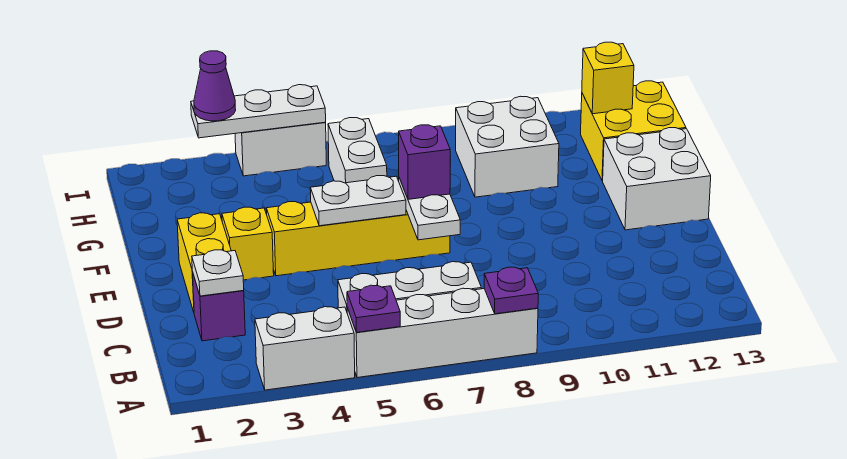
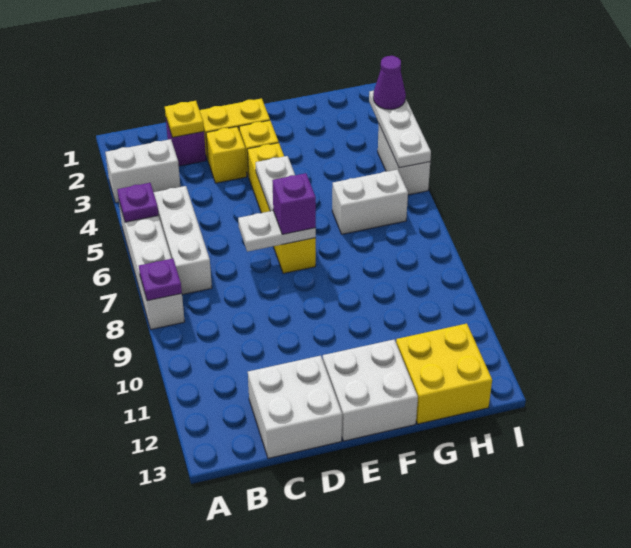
white brick A3:A4 level 1 -> white brick A3:B3 level 1
white plate C2 level 2 -> yellow plate C2 level 2
white brick G9:H10 level 1 -> white brick C12:D13 level 1
yellow brick H12 level 2 -> yellow brick D3 level 1

